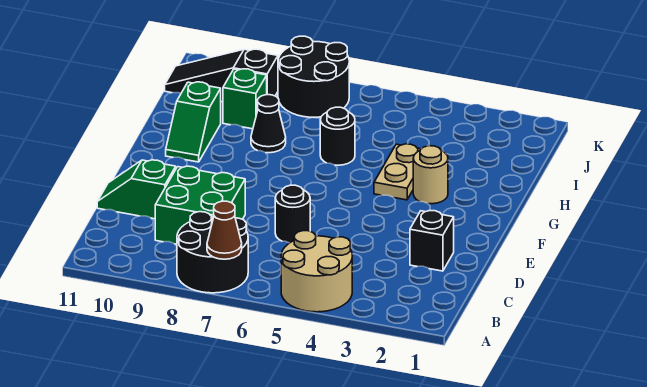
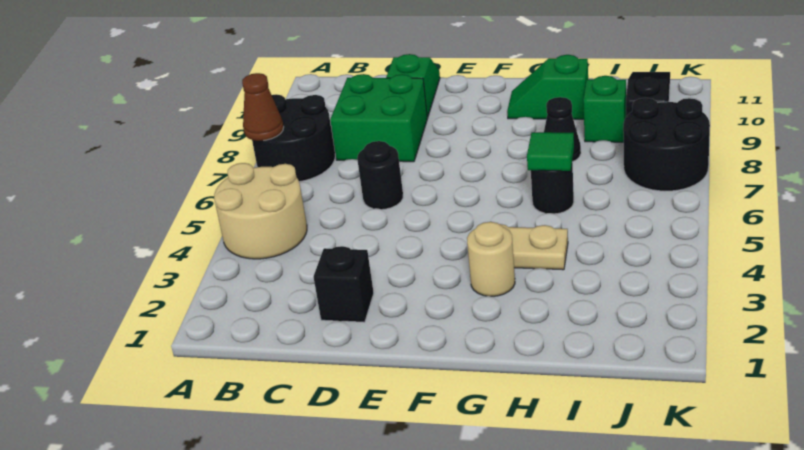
none -> green tile H6 level 2

